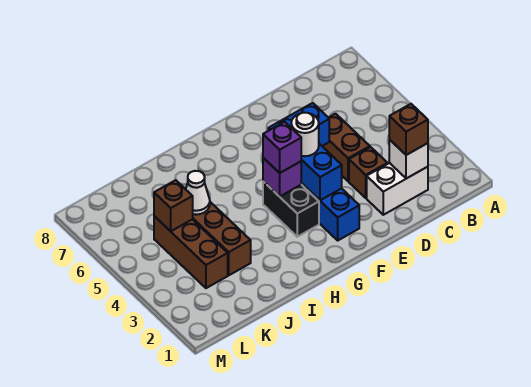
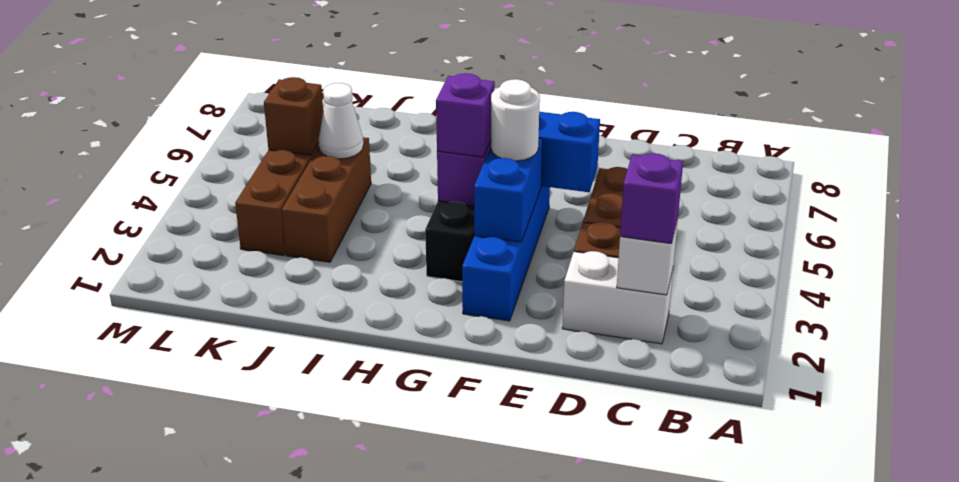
brown brick C2 level 3 -> purple brick C2 level 3

